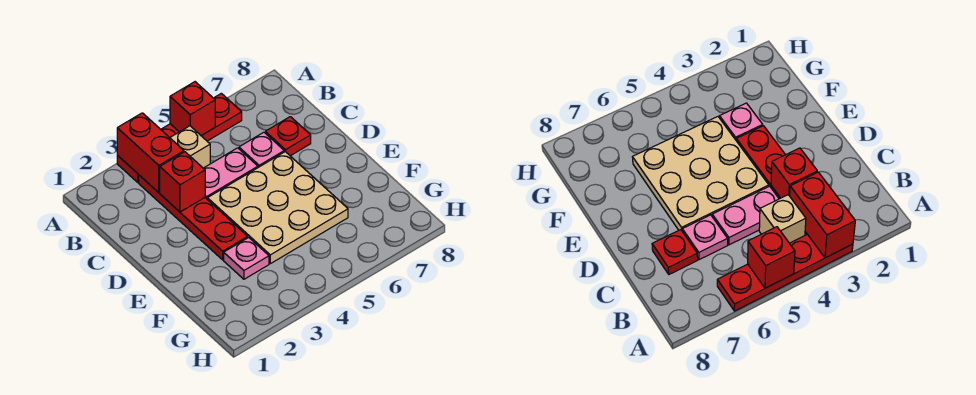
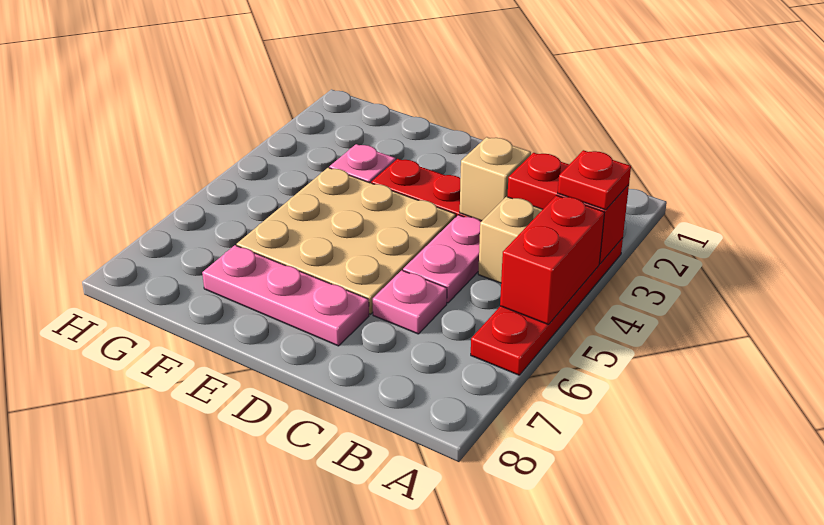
red brick A5 level 2 -> red brick A4:A5 level 2
red brick C3 level 2 -> tan brick C3 level 2
red plate C7 level 1 -> red plate A3 level 3
none -> pink plate D7:F7 level 1

